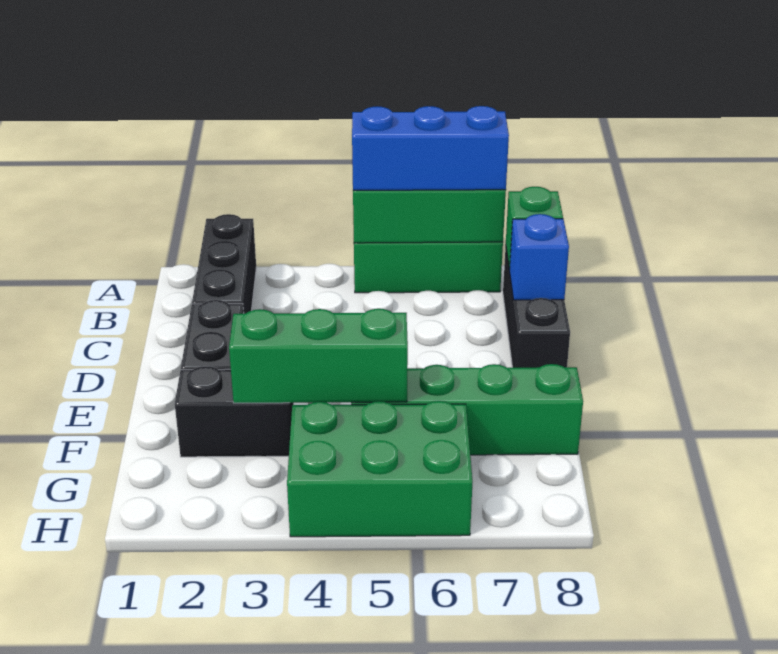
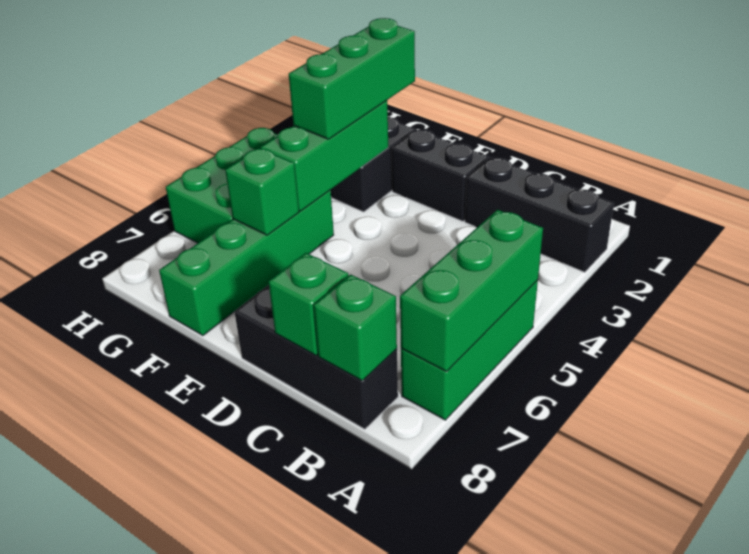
blue brick A5:A7 level 3 -> none
blue brick C8 level 2 -> green brick C8 level 2
none -> green brick F2:F4 level 3
none -> green brick F6 level 2

